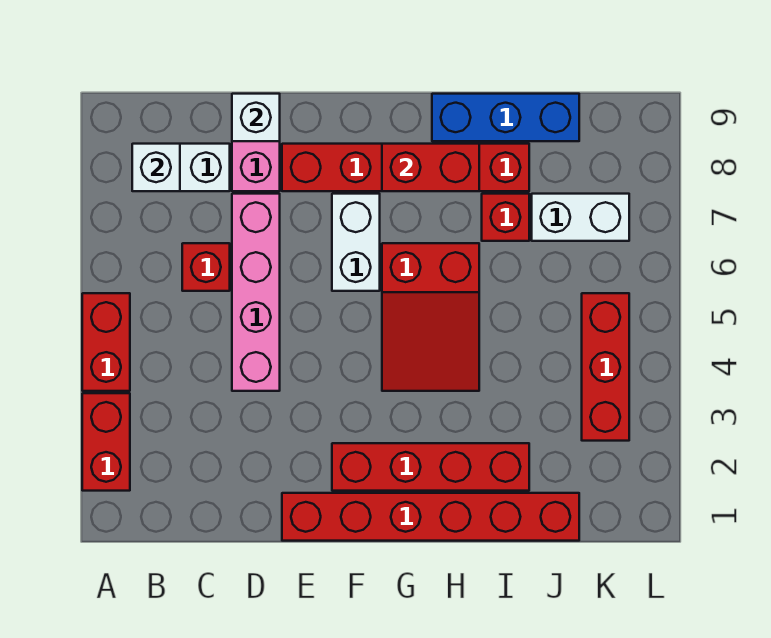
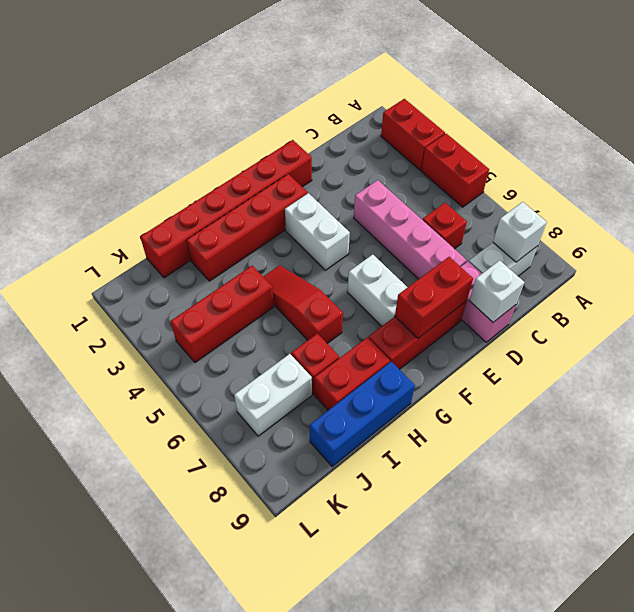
none -> white brick F3:F4 level 1
red slope G4:H6 level 1 top 6 -> red slope H4:H6 level 1 top 6
red brick G8:H8 level 2 -> red brick E8:F8 level 2
red brick K3:K5 level 1 -> red brick I4:K4 level 1

